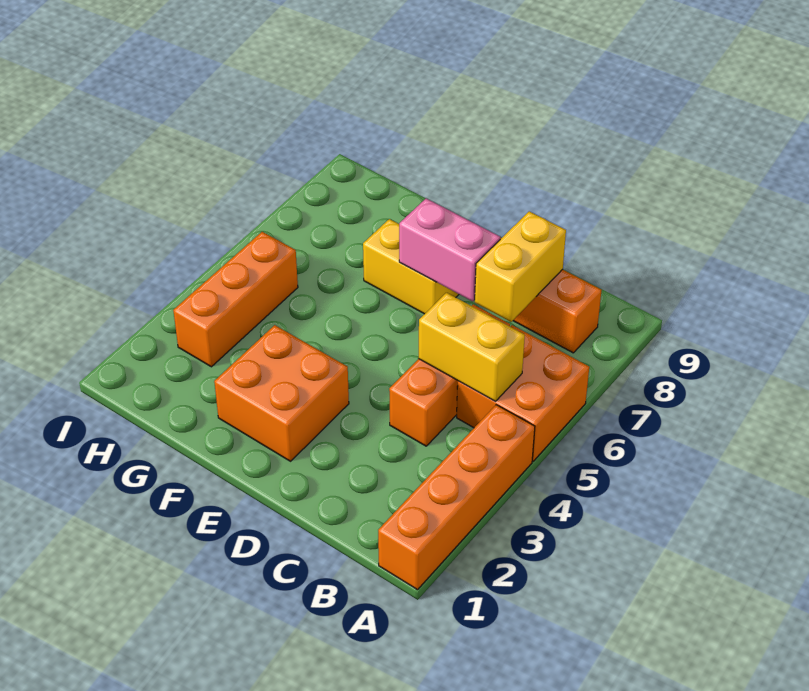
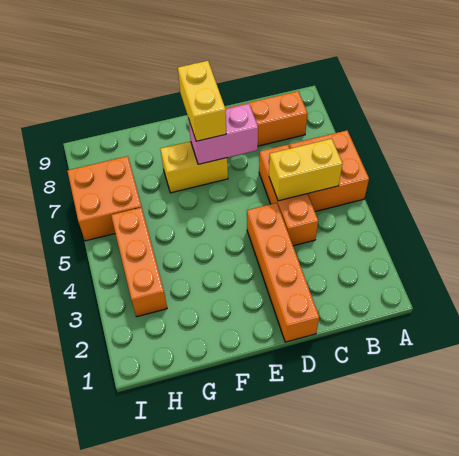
orange brick A1:A4 level 1 -> orange brick D1:D4 level 1
yellow brick C7:C8 level 2 -> yellow brick E7:E8 level 3
orange brick E2:F3 level 1 -> orange brick H6:I7 level 1

